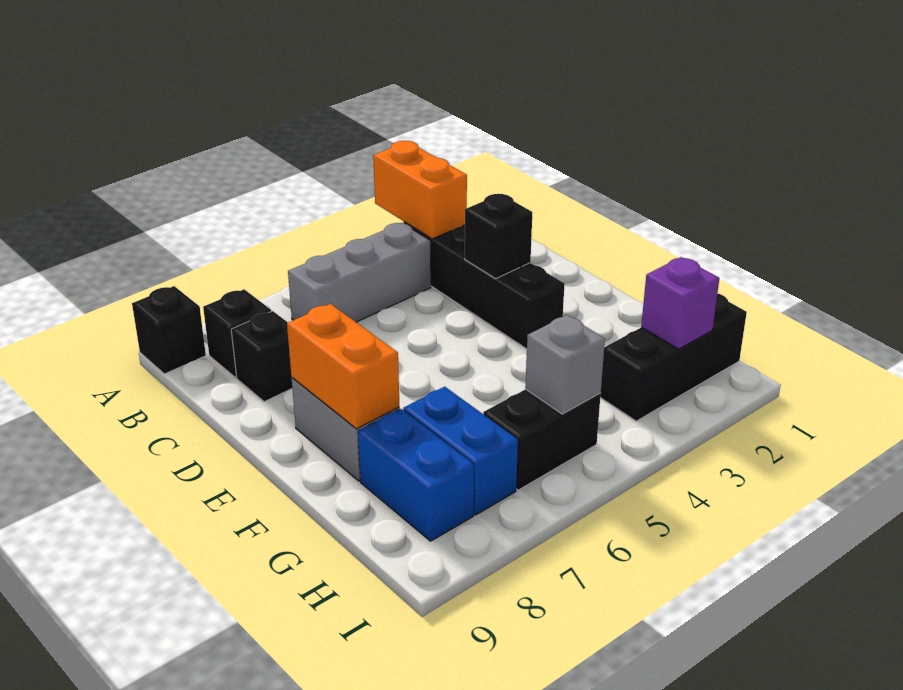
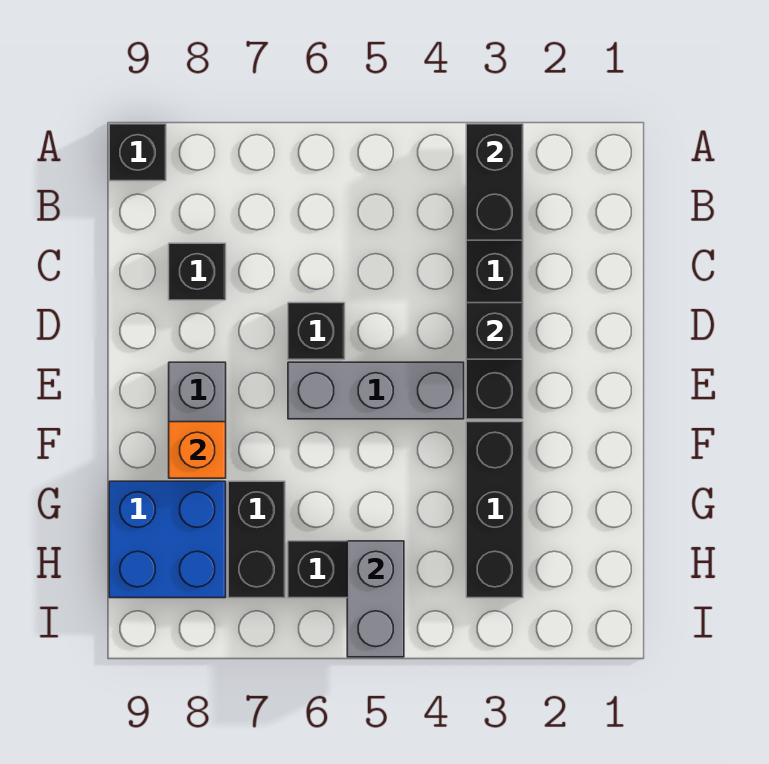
orange brick A3:B3 level 2 -> black brick A3:B3 level 2
grey brick B4:B6 level 1 -> grey brick E4:E6 level 1
black brick B8 level 1 -> black brick D6 level 1
orange brick E8:F8 level 2 -> orange brick F8 level 2
blue brick G7:H7 level 1 -> black brick G7:H7 level 1
blue brick G8:H8 level 1 -> blue brick G8:H9 level 1
black brick H1:H3 level 1 -> black brick F3:H3 level 1
purple brick H2 level 2 -> none
grey brick H5 level 2 -> grey brick H5:I5 level 2

